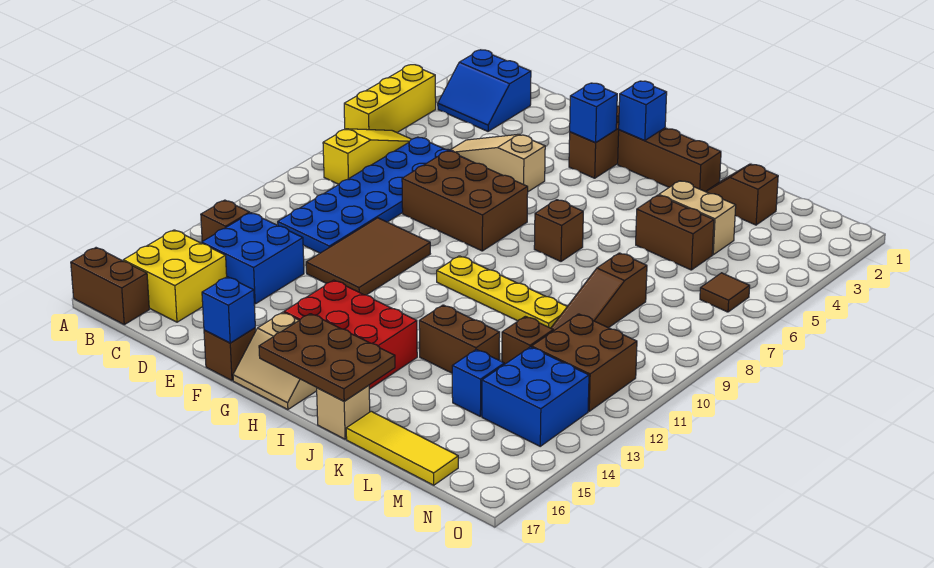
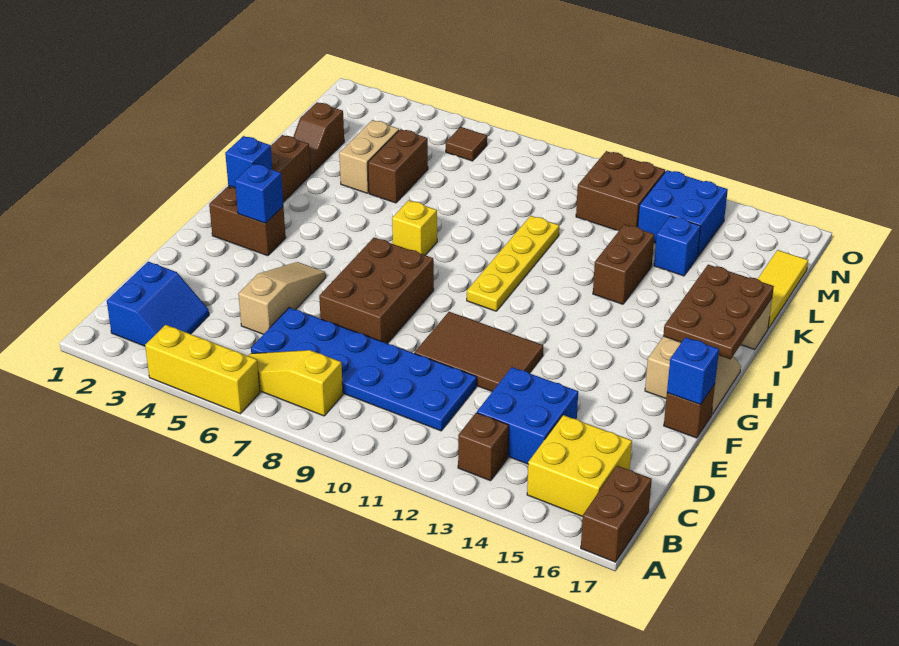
tan slope D5:F5 level 1 top F -> tan slope D5:F5 level 1 top D
red brick G14:I15 level 1 -> none
brown brick I7 level 1 -> yellow brick I7 level 1
brown slope L8:L10 level 1 top 8 -> none
brown brick L12 level 1 -> none

